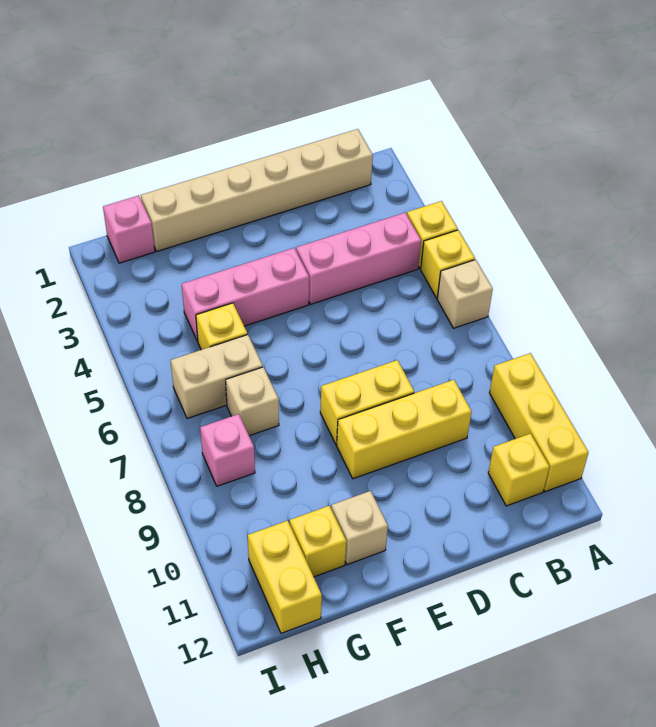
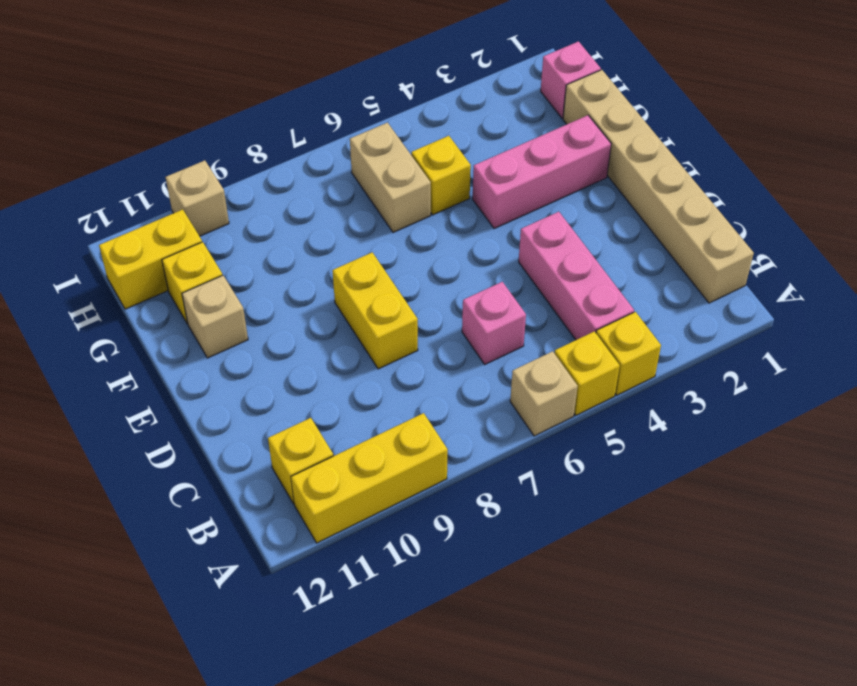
yellow brick C9:E9 level 1 -> none
pink brick E4:G4 level 1 -> pink brick F2:F4 level 1
tan brick G7 level 1 -> tan brick I10 level 1
pink brick H8 level 1 -> pink brick C6 level 1

